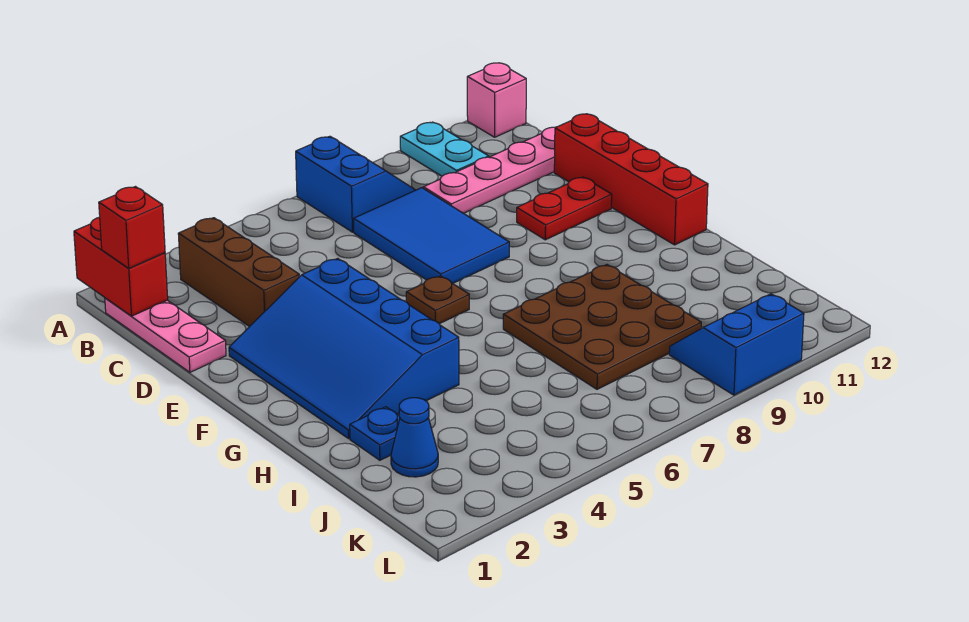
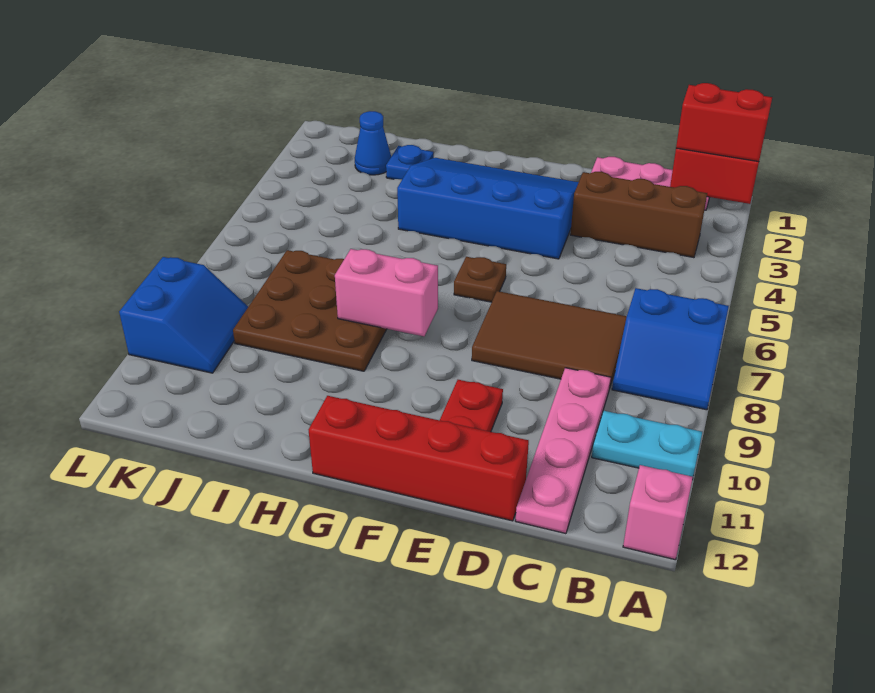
red brick B1 level 3 -> red brick A1:B1 level 3
blue tile C7:E8 level 1 -> brown tile C7:E8 level 1
none -> pink brick G8:H8 level 2

